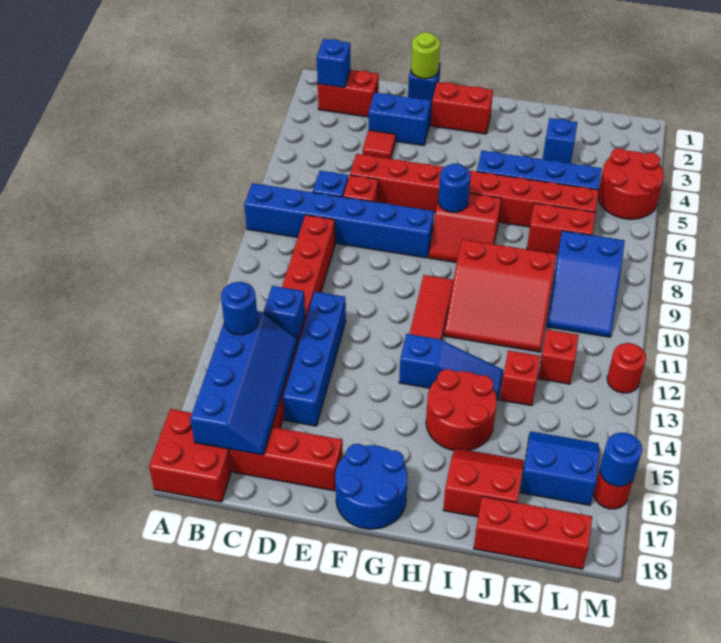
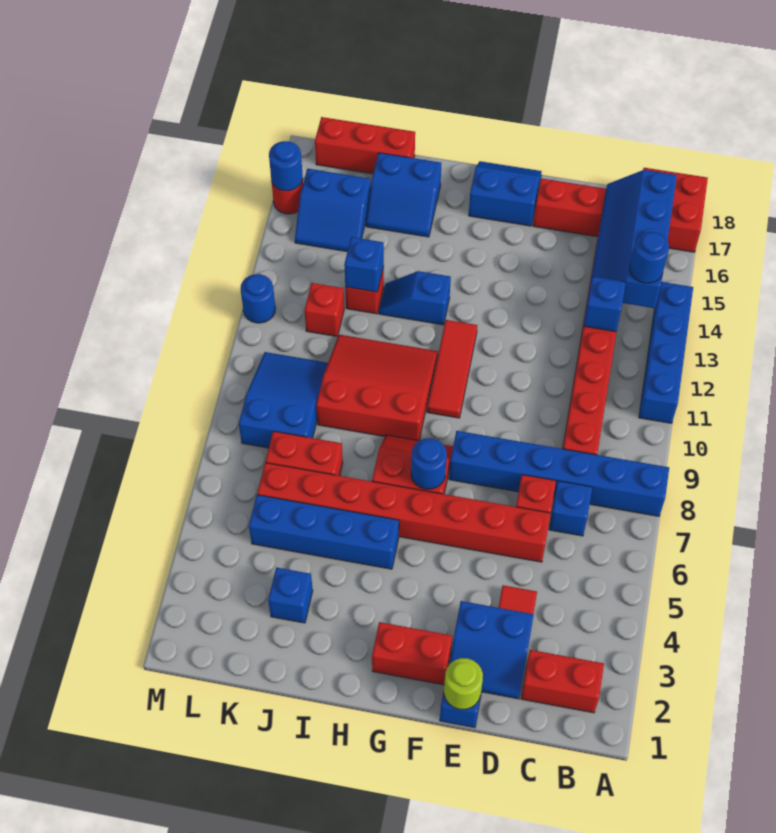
blue brick B2 level 2 -> blue brick J13 level 2
blue brick D12:D15 level 1 -> blue brick A11:A14 level 1
blue round brick F17:G18 level 1 -> blue slope F17:G18 level 1 top 17
blue slope G13:I13 level 1 top G -> blue slope H13:I13 level 1 top H
red round brick H14:I15 level 1 -> none
red slope I16:J17 level 1 top 17 -> blue slope I16:J17 level 1 top 17
red round brick L4:M5 level 1 -> none
red round brick M12 level 1 -> blue round brick M12 level 1

